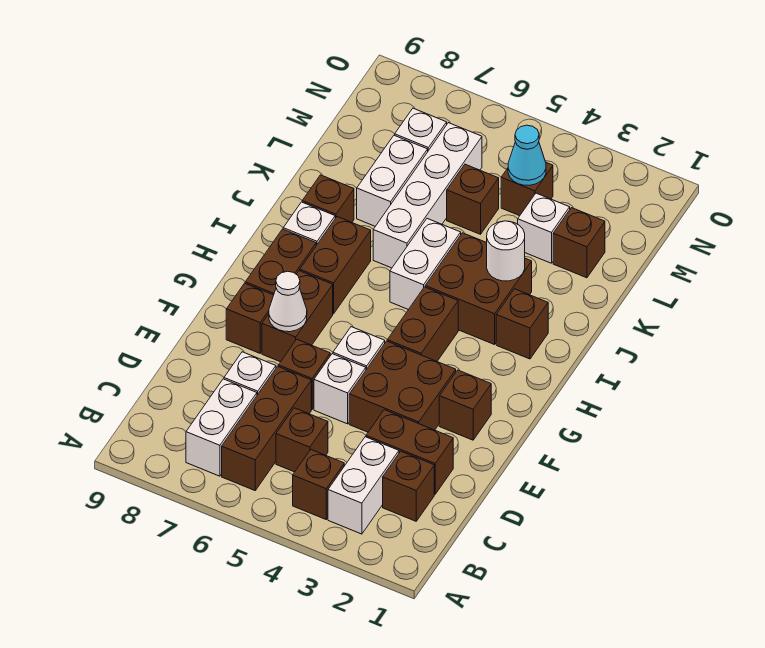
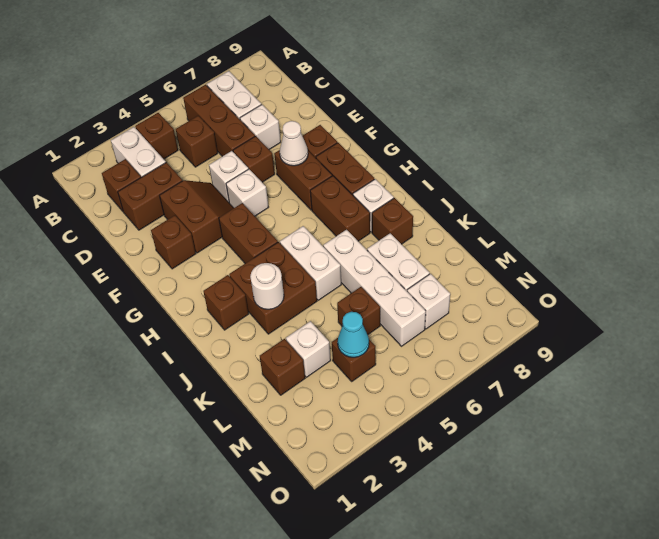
brown brick E3:F4 level 1 -> brown slope E3:F4 level 1 top 3

